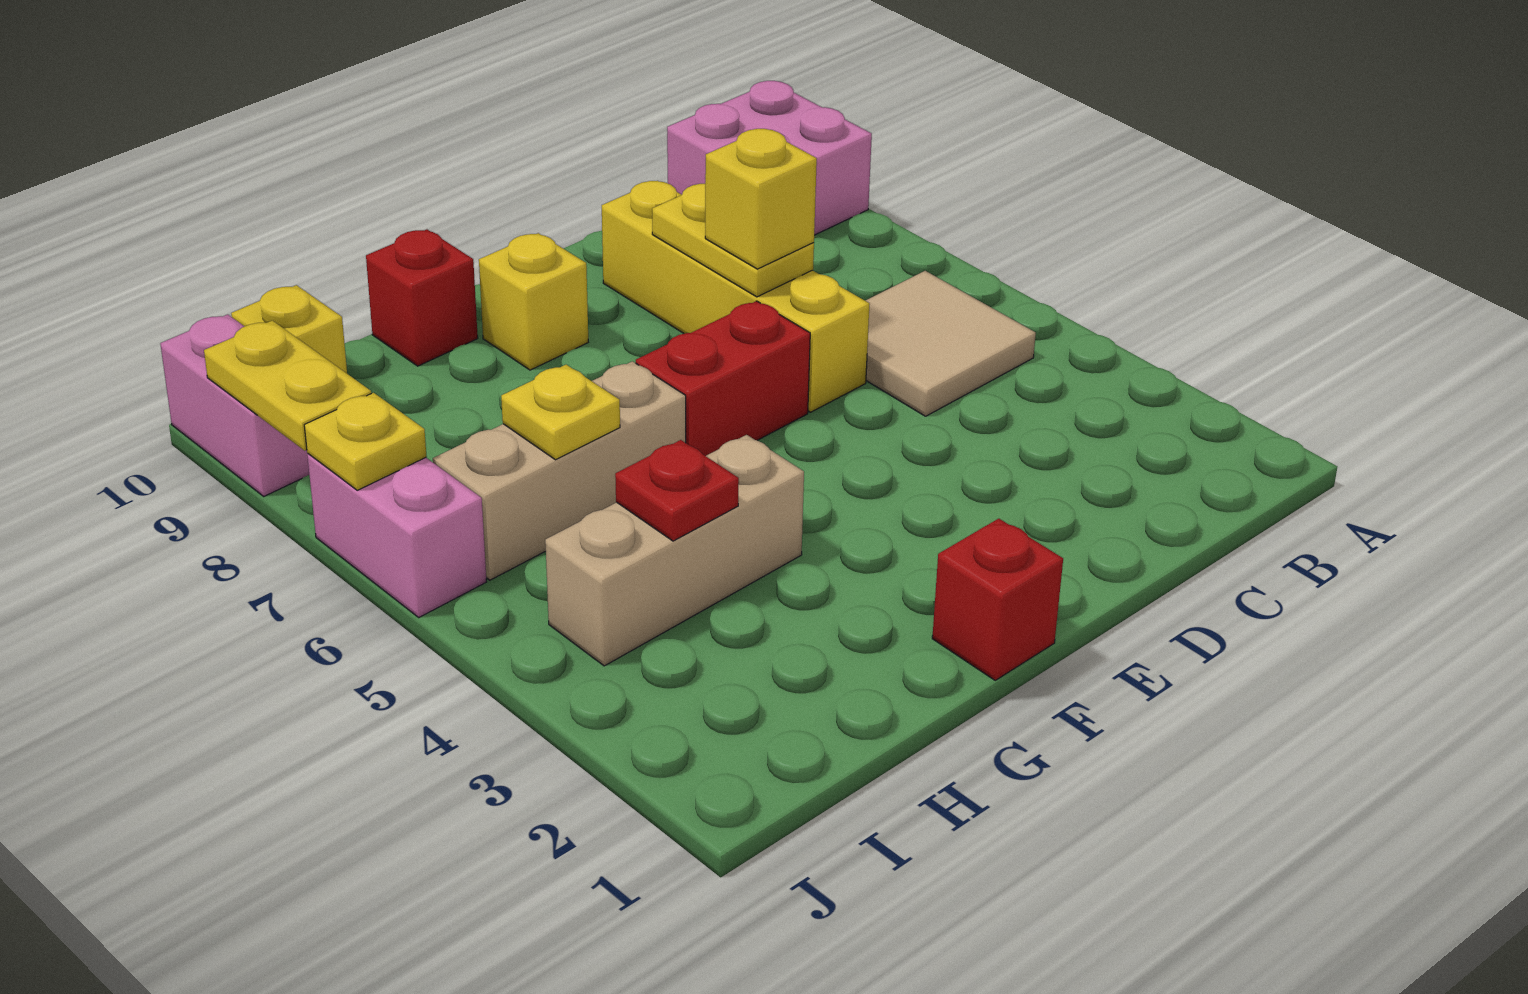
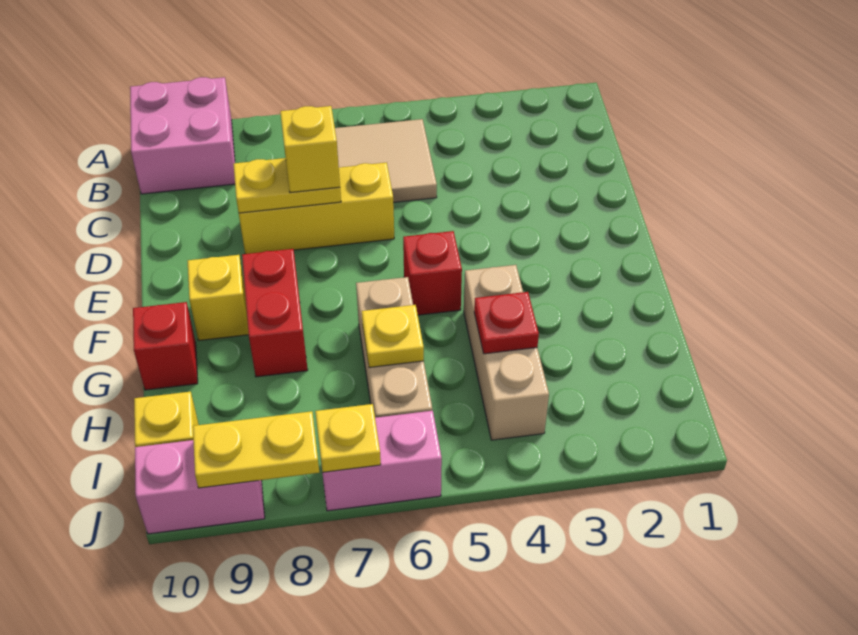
yellow brick D6:D9 level 1 -> yellow brick D6:D8 level 1
red brick E6:F6 level 1 -> red brick F8:G8 level 1
red brick F1 level 1 -> red brick F5 level 1

